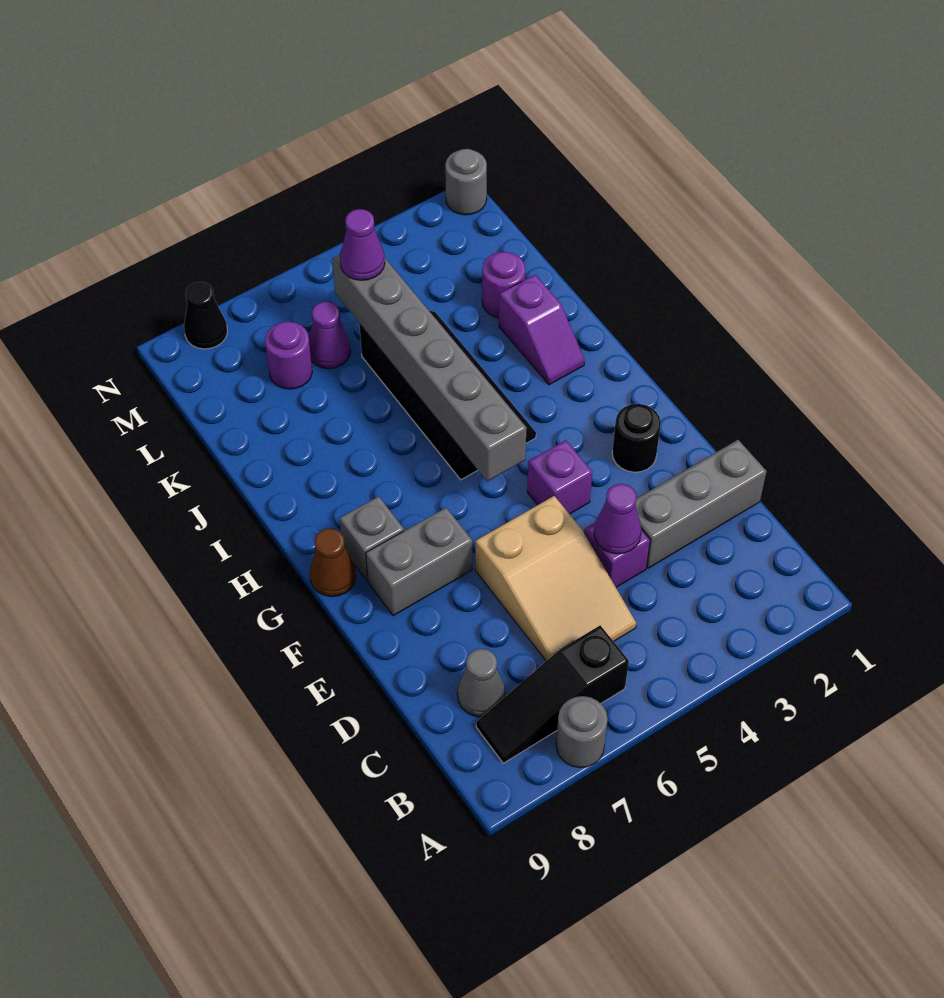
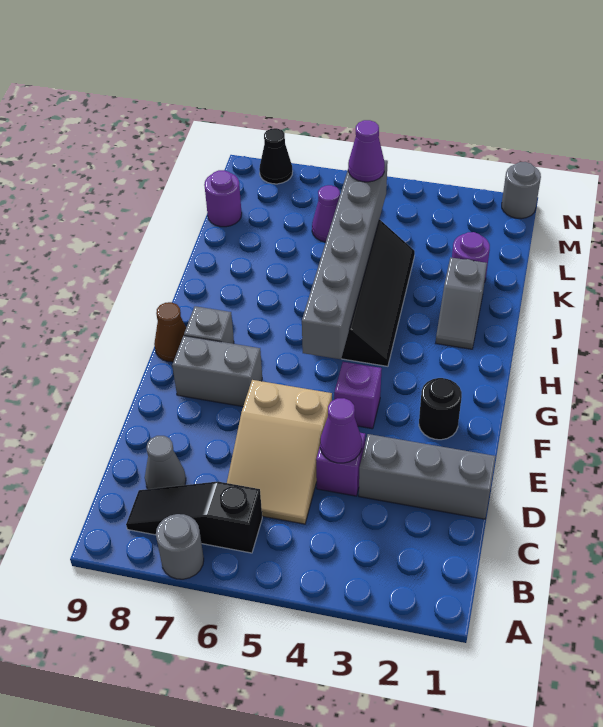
purple slope I2:J2 level 1 top J -> grey slope I2:J2 level 1 top J
purple round brick L7 level 1 -> purple round brick L9 level 1

